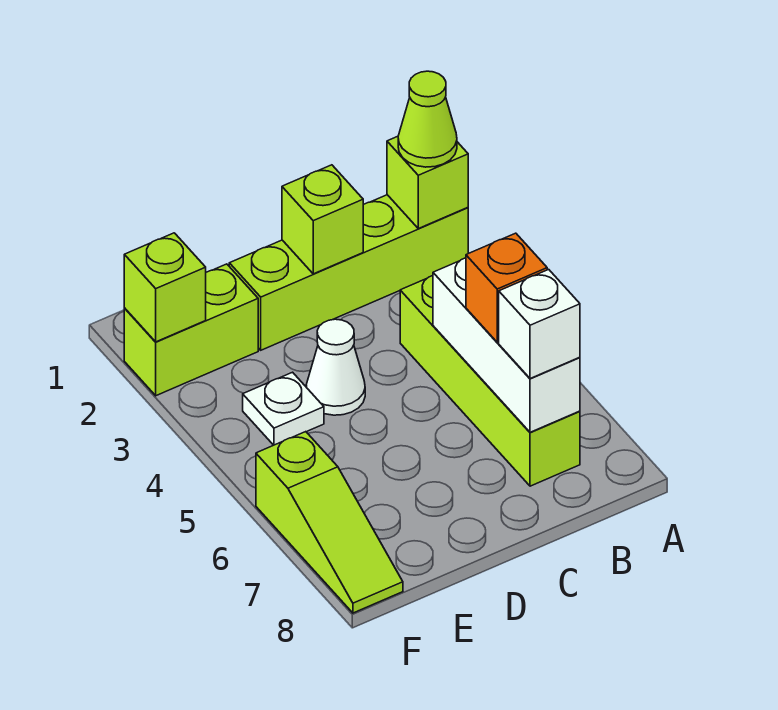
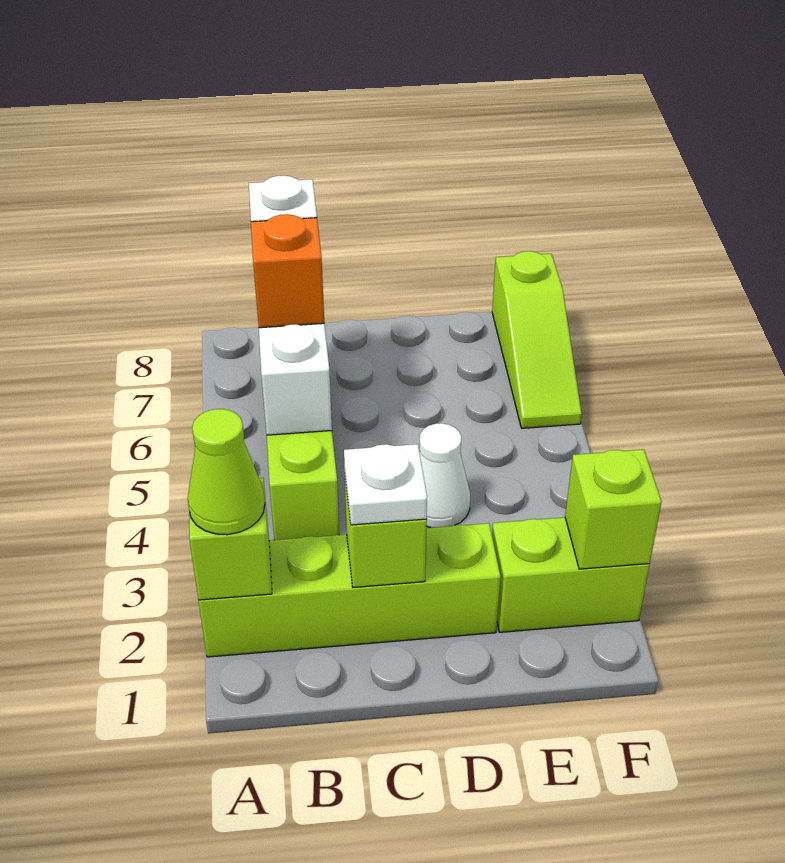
white plate E4 level 1 -> white plate C2 level 3
lime slope F6:F8 level 1 top 6 -> lime slope F6:F8 level 1 top 8

